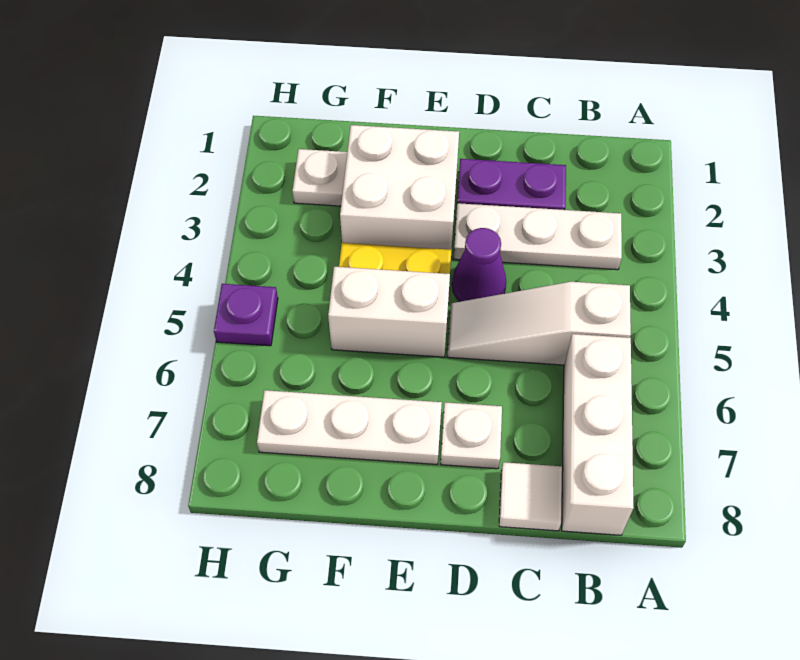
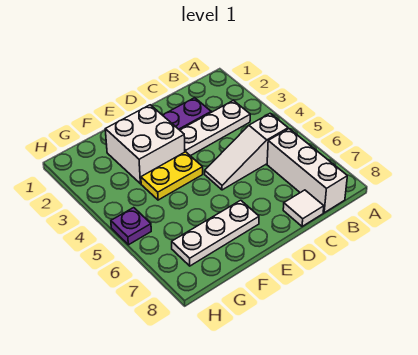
purple cone D4 level 1 -> none
white plate D7 level 1 -> none
white brick E5:F5 level 1 -> none
white plate G2 level 1 -> none

